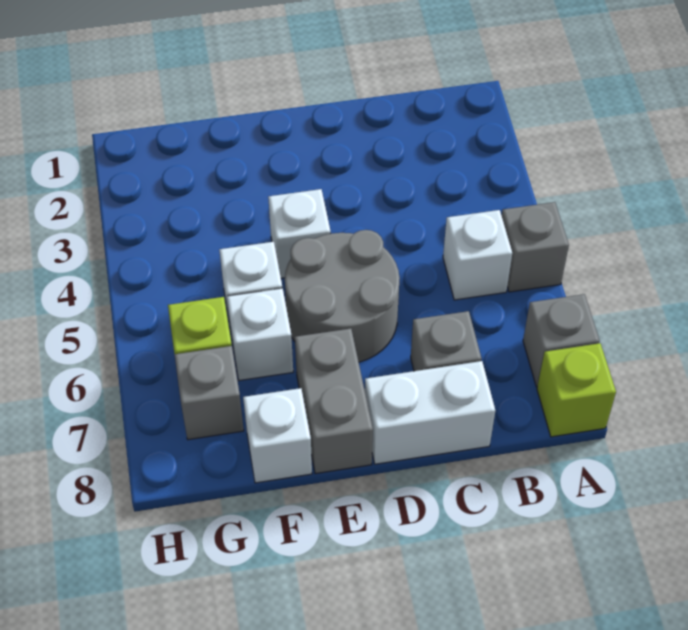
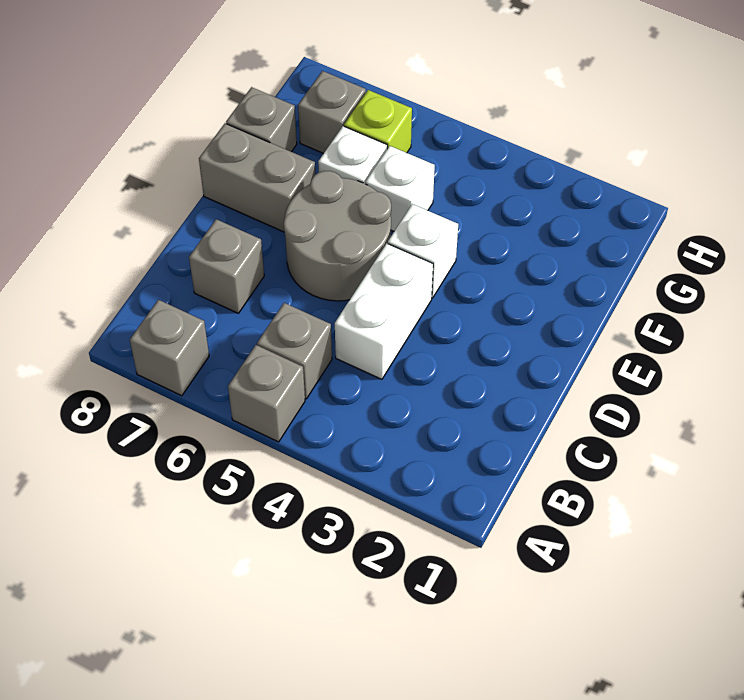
lime brick A8 level 1 -> none
white brick B5 level 1 -> grey brick B5 level 1
white brick C8:D8 level 1 -> white brick C4:D4 level 1
white brick F8 level 1 -> grey brick F8 level 1

